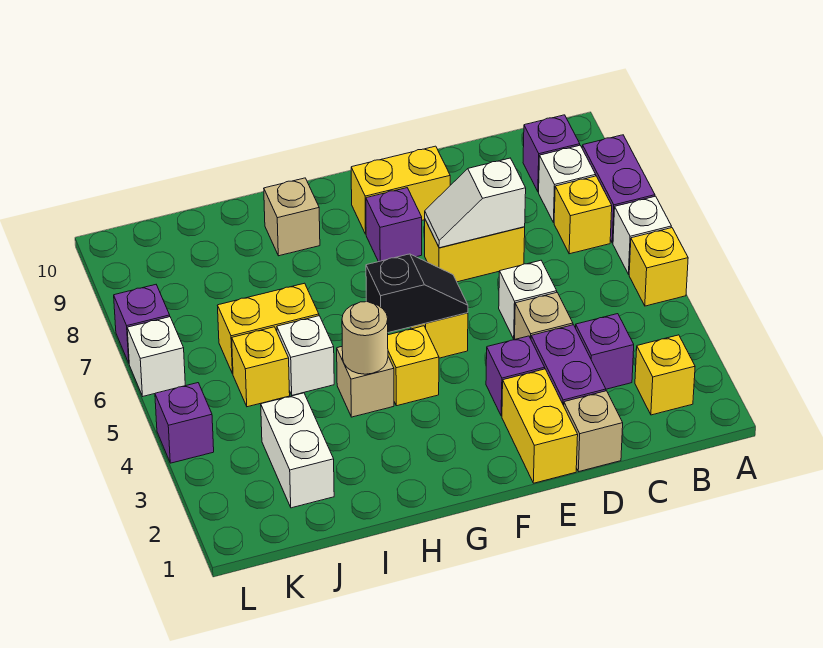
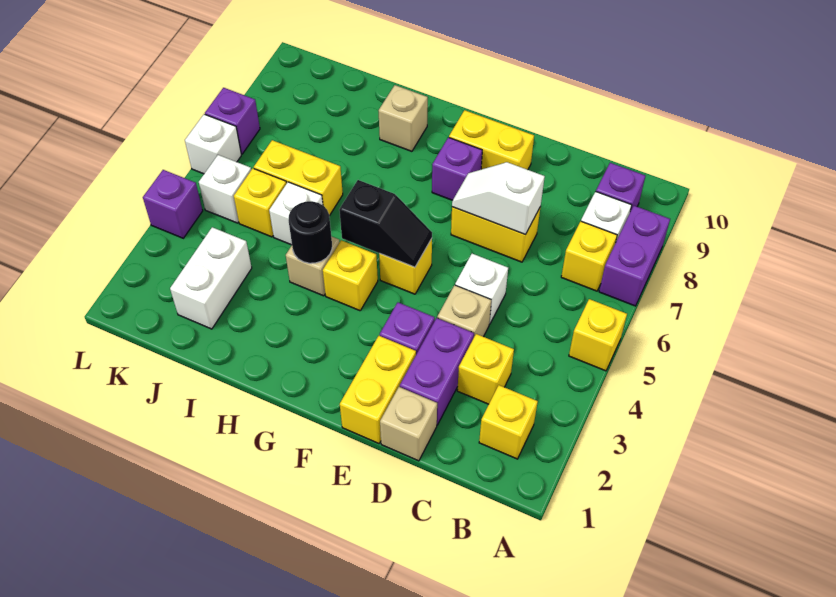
white brick A6 level 1 -> white brick K5 level 1
purple brick C3 level 1 -> yellow brick C3 level 1
tan round brick H4 level 2 -> black round brick H4 level 2

